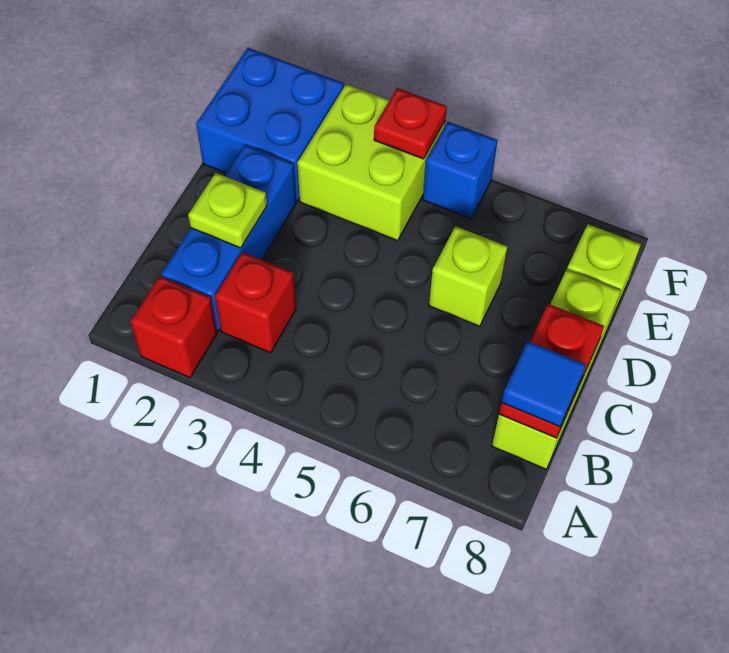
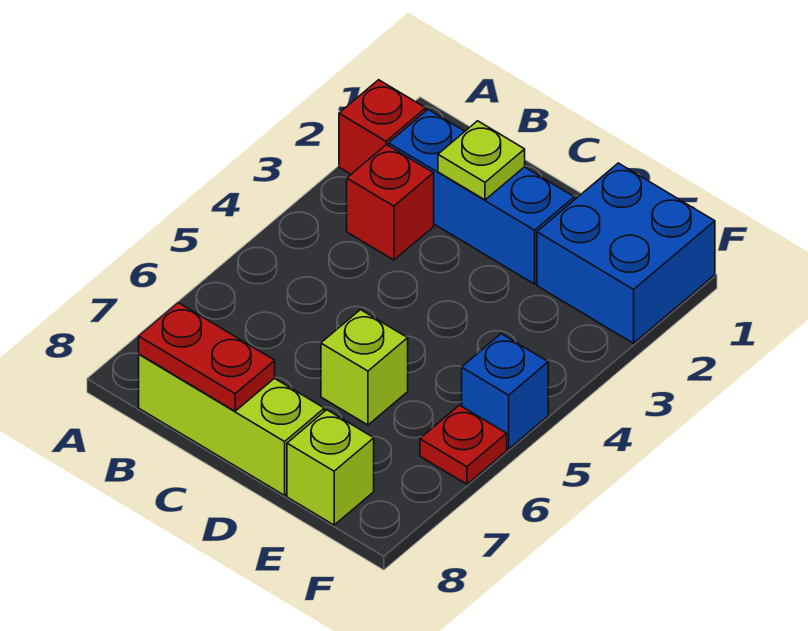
blue tile B8 level 3 -> none
lime brick E3:F4 level 1 -> none
red plate F4 level 2 -> red plate F6 level 1

